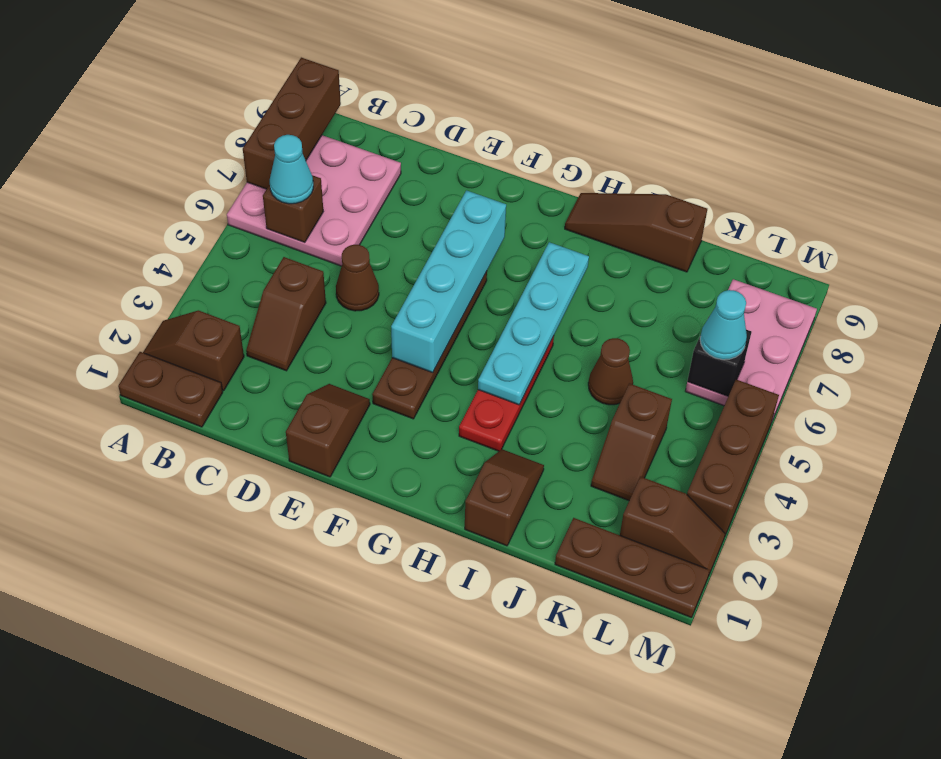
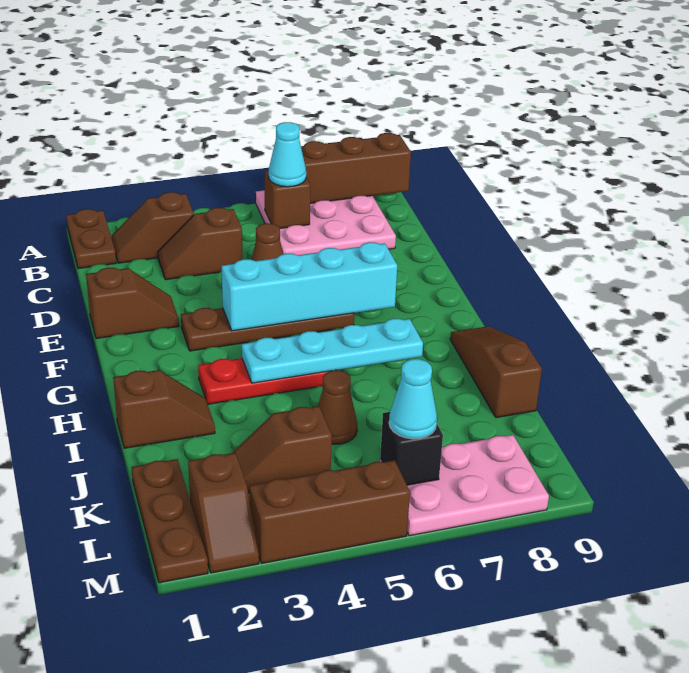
brown slope A2:B2 level 1 top B -> brown slope B2:B3 level 1 top 3

